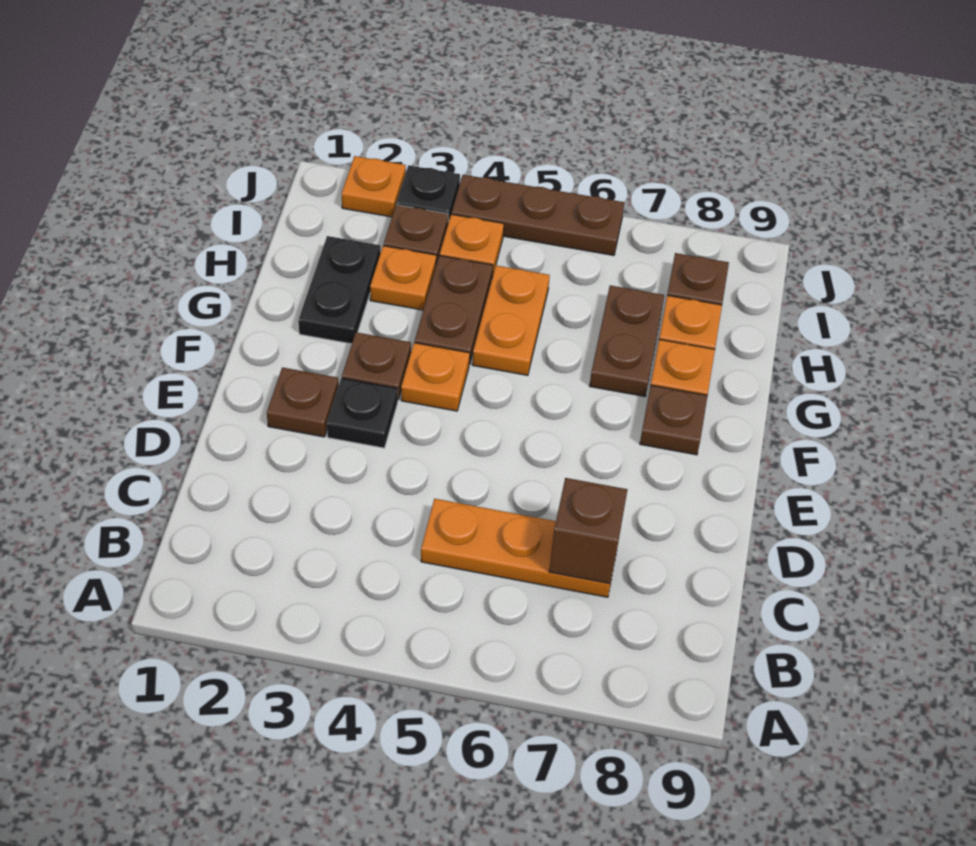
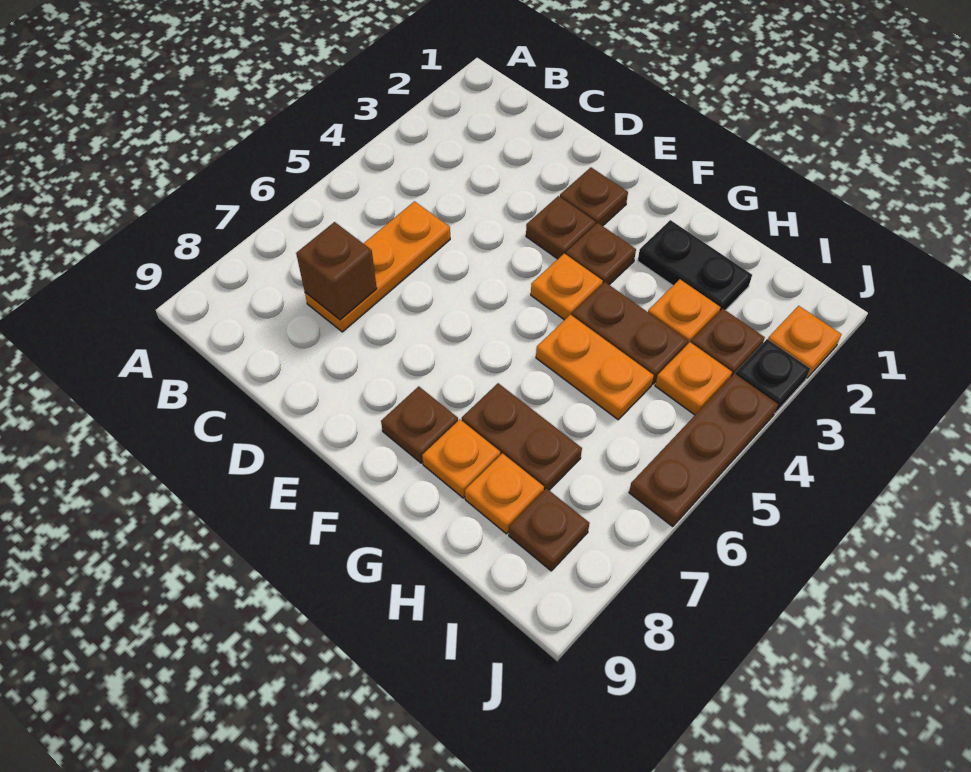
black plate E3 level 1 -> brown plate E3 level 1

